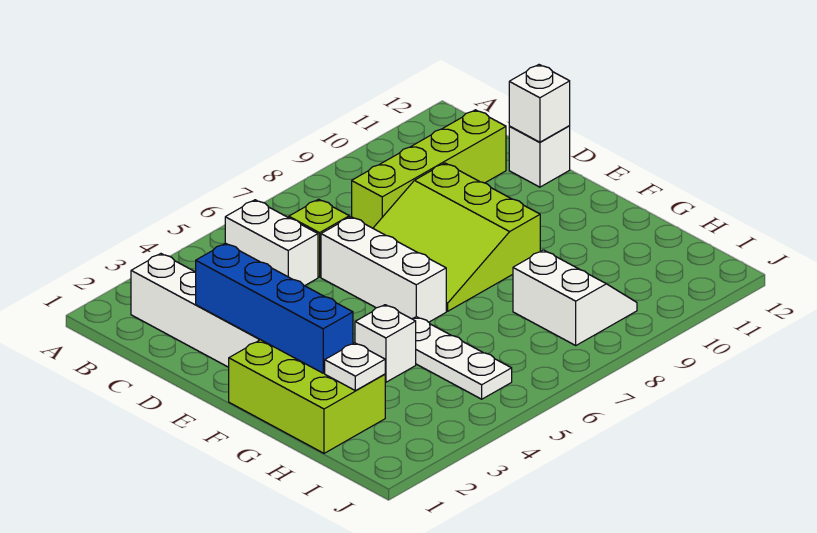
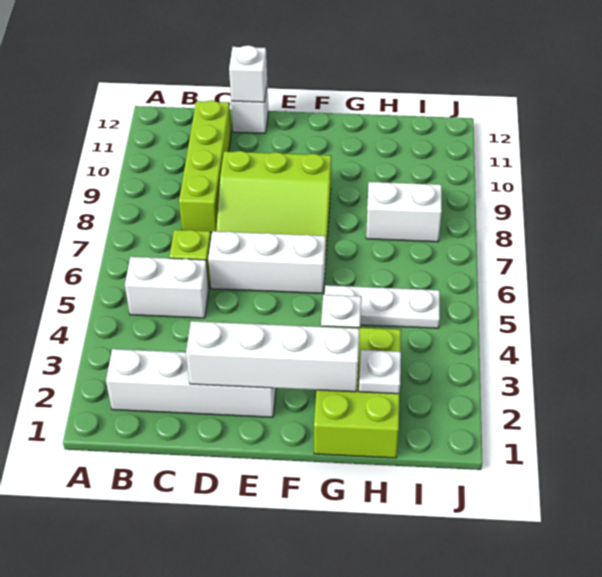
blue brick D2:G2 level 2 -> white brick D2:G2 level 2
lime brick F1:H2 level 1 -> lime brick G1:H3 level 1

